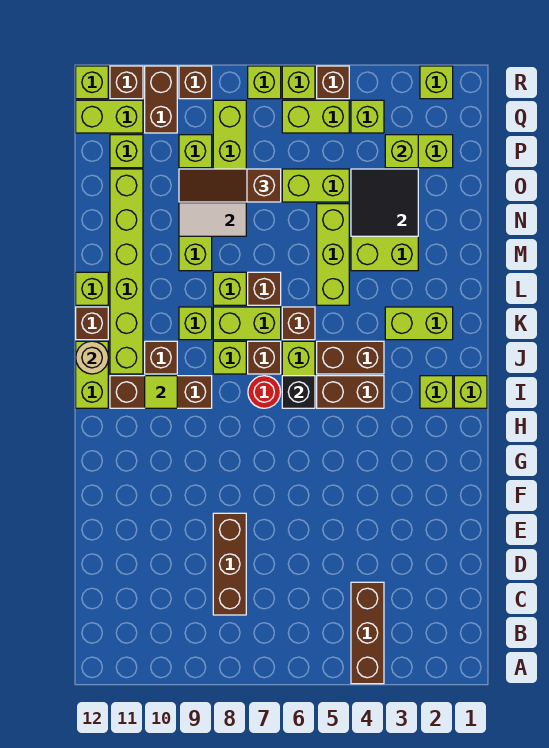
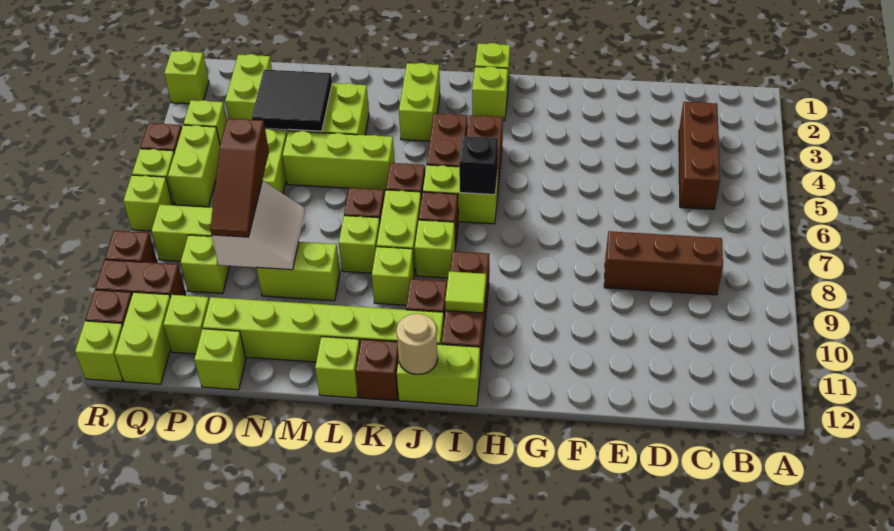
brown brick A4:C4 level 1 -> brown brick C3:C5 level 1
red round brick I7 level 1 -> none
lime brick P3 level 2 -> lime brick O12 level 1

